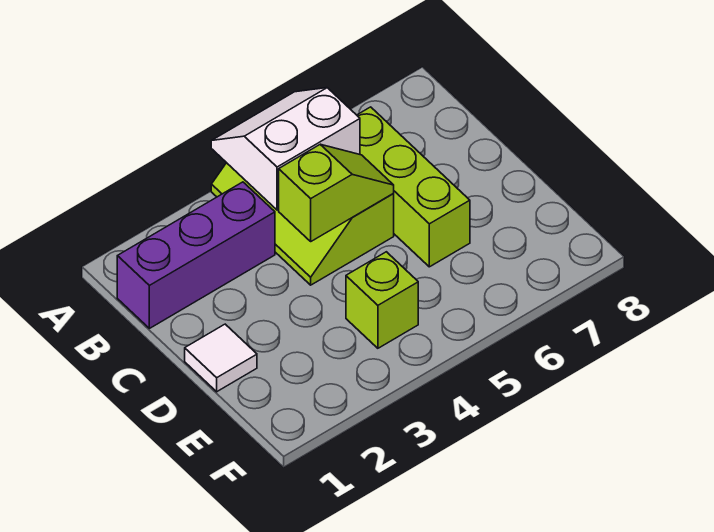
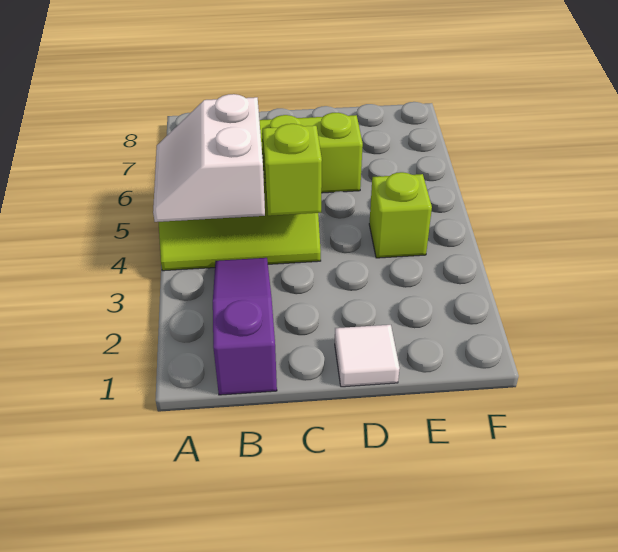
purple brick B1:B3 level 1 -> purple slope B1:B3 level 1 top 1

